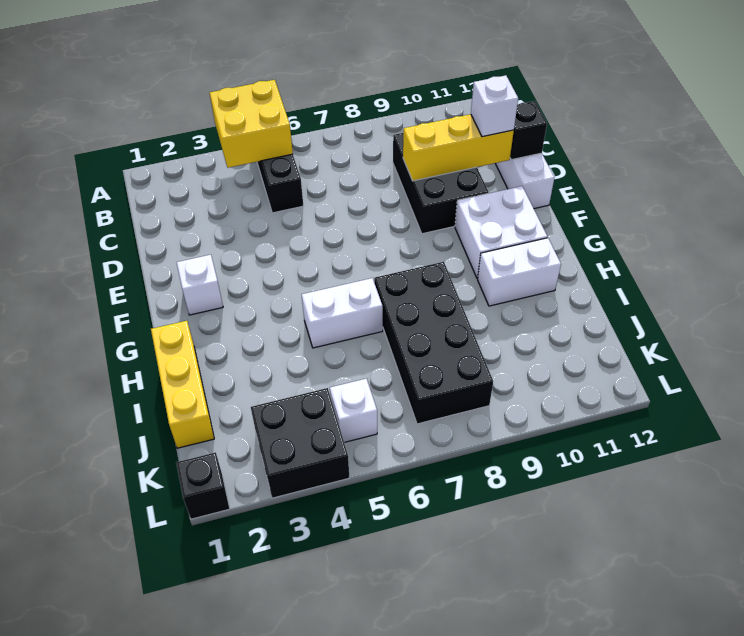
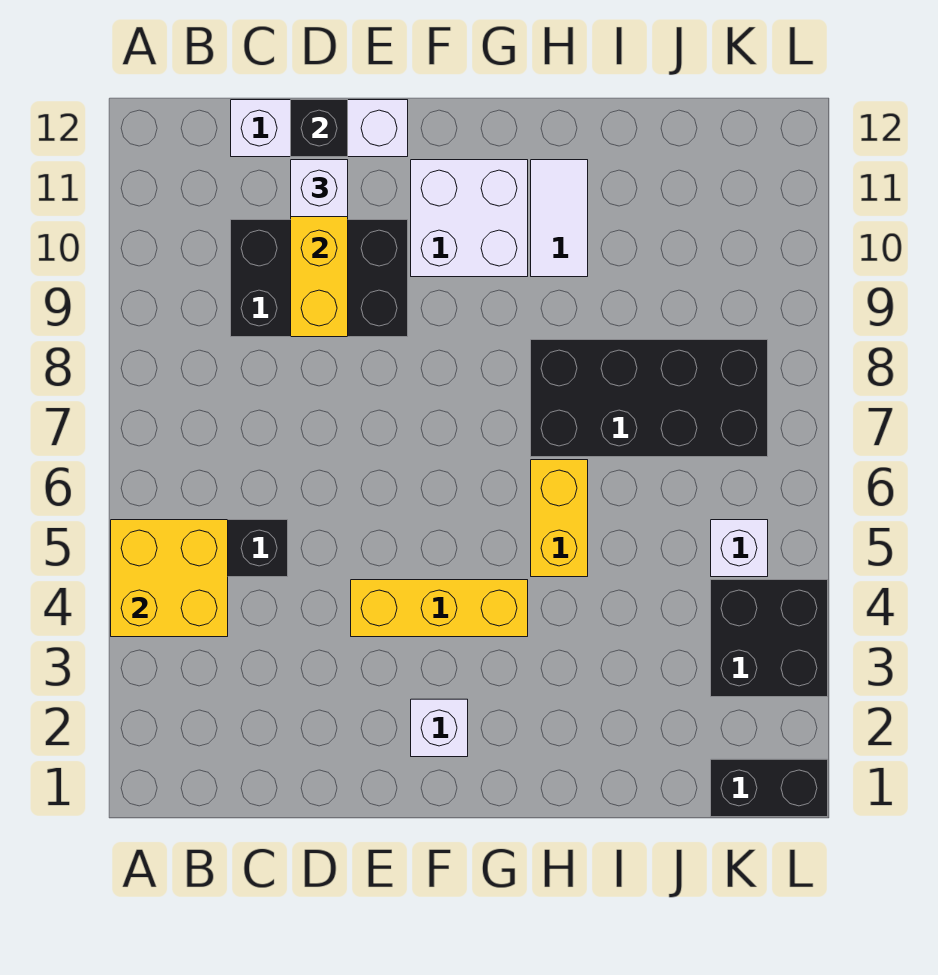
yellow brick H1:J1 level 1 -> yellow brick E4:G4 level 1
white brick H5:H6 level 1 -> yellow brick H5:H6 level 1
white brick H10:H11 level 1 -> white tile H10:H11 level 1
black brick L1 level 1 -> black brick K1:L1 level 1

